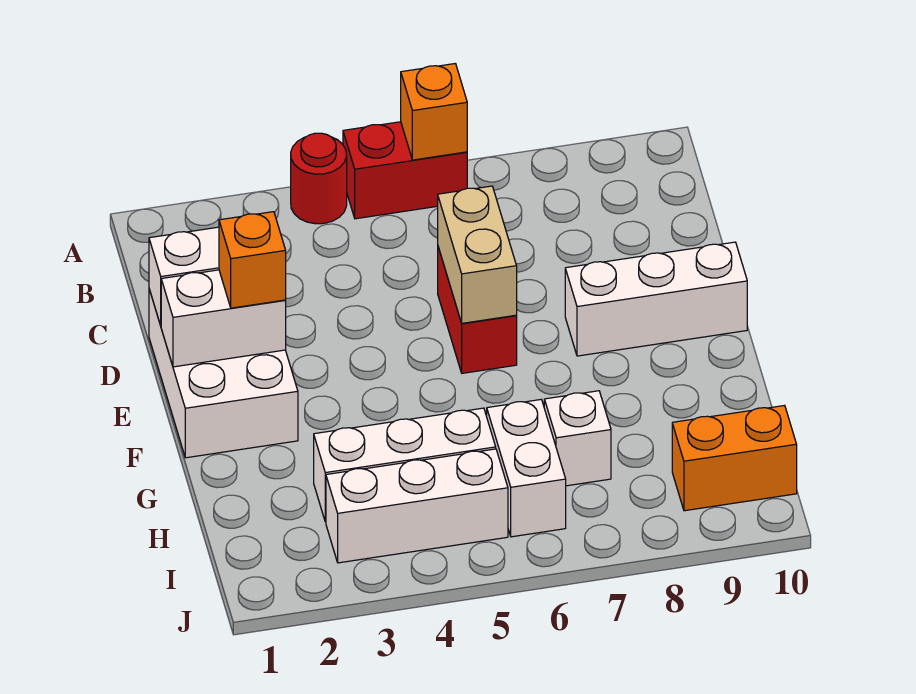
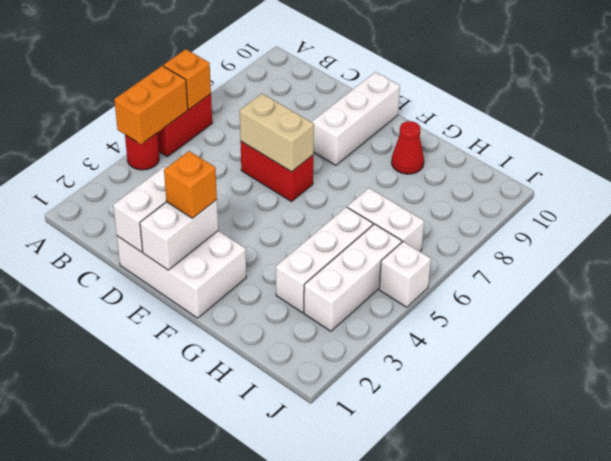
none -> red cone G9 level 1
white brick H7 level 1 -> white brick J5 level 1
orange brick I9:I10 level 1 -> orange brick A4:A5 level 2

